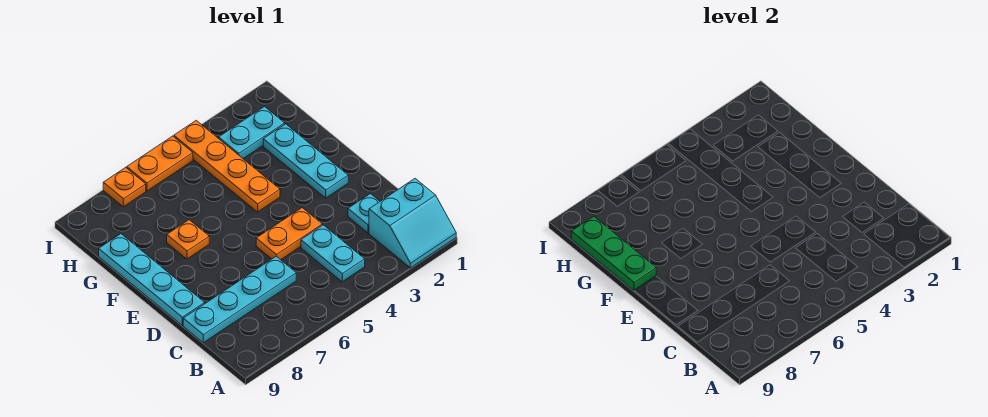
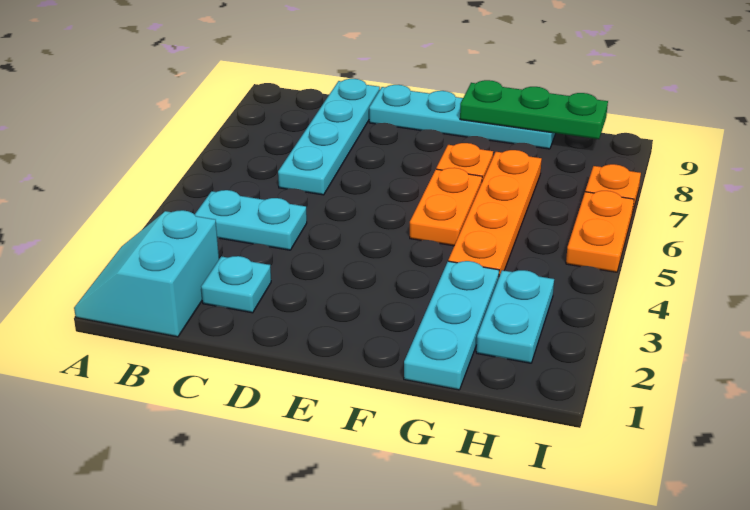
orange plate D4:D5 level 1 -> orange plate F5:F6 level 1
cyan plate E2:G2 level 1 -> cyan plate G1:G3 level 1
orange plate F4:I4 level 1 -> orange plate G4:G7 level 1

